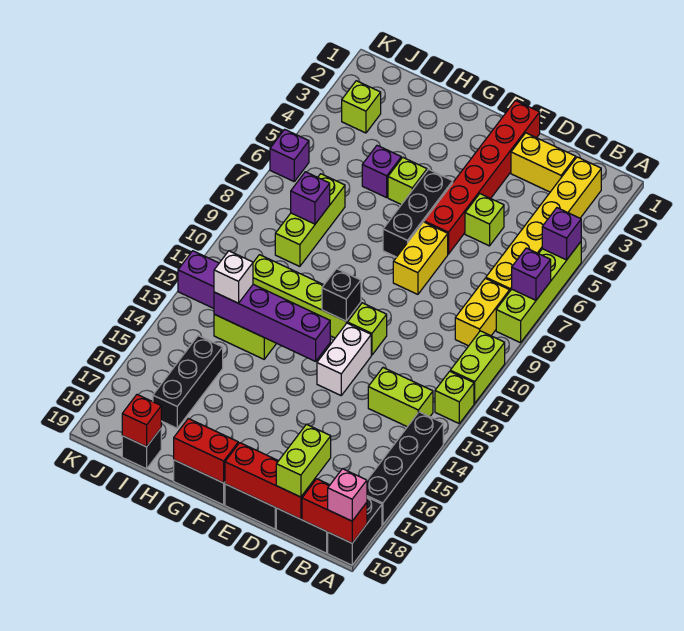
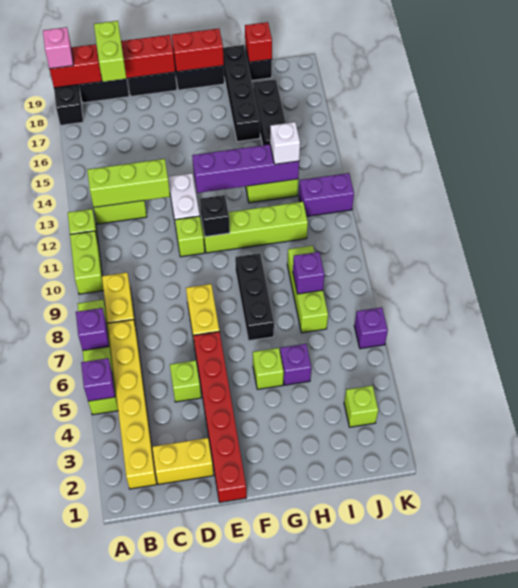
black brick A14:A17 level 1 -> black brick H16:H19 level 1
none -> lime brick B13:D13 level 2
black brick F5:F7 level 1 -> black brick G7:G9 level 1

